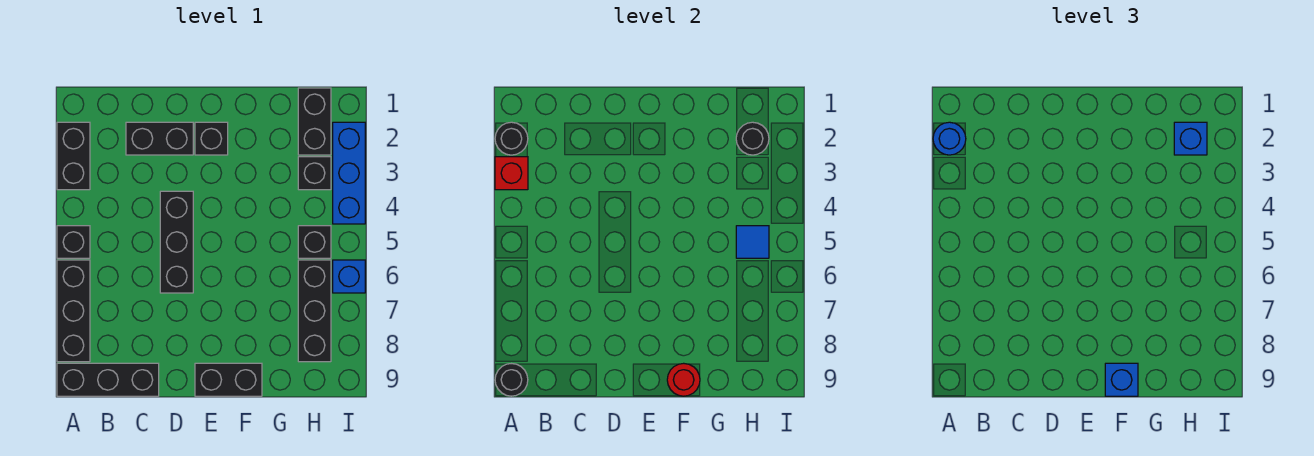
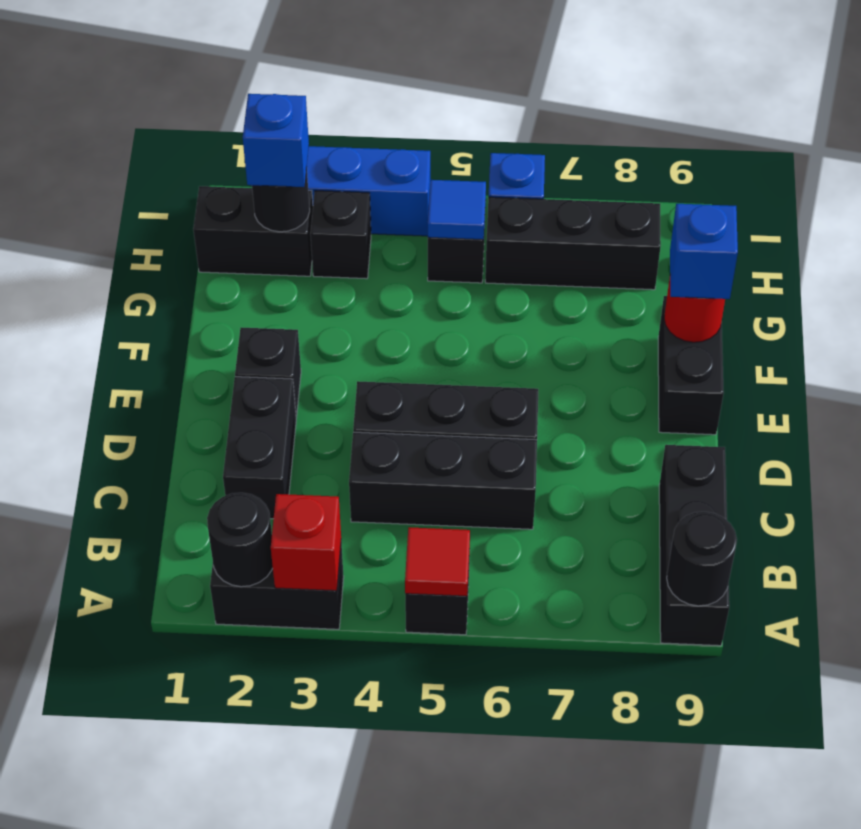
blue round brick A2 level 3 -> none
none -> red tile A5 level 2
black brick A6:A8 level 1 -> black brick C4:C6 level 1

